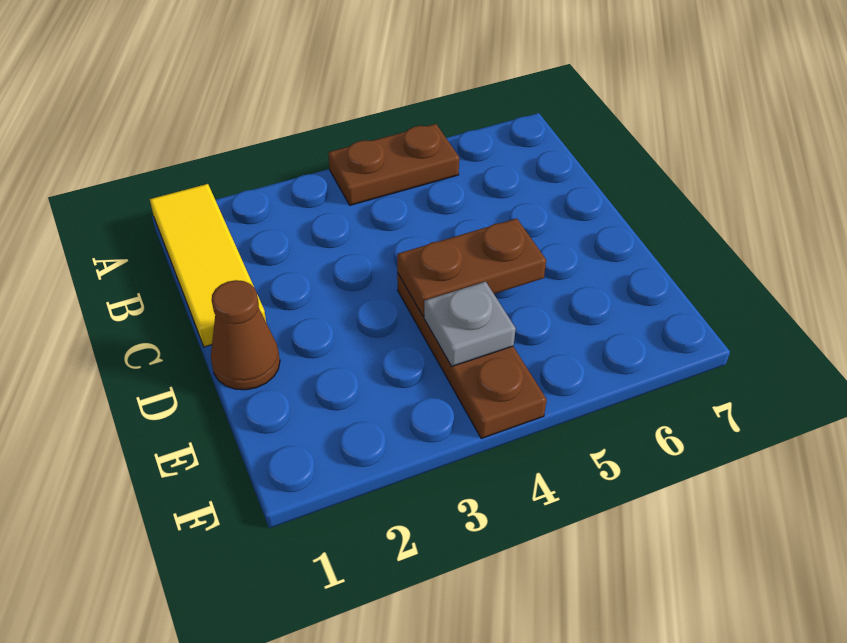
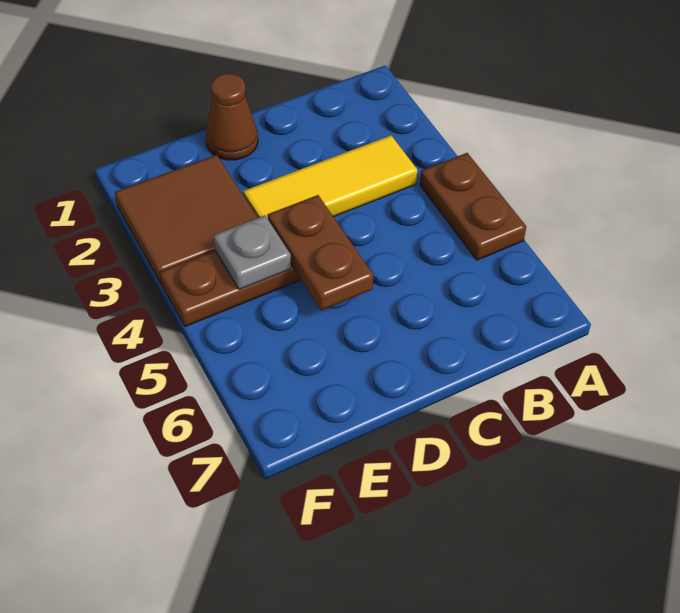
yellow tile A1:C1 level 1 -> yellow tile B3:D3 level 1
none -> brown tile E2:F3 level 1

